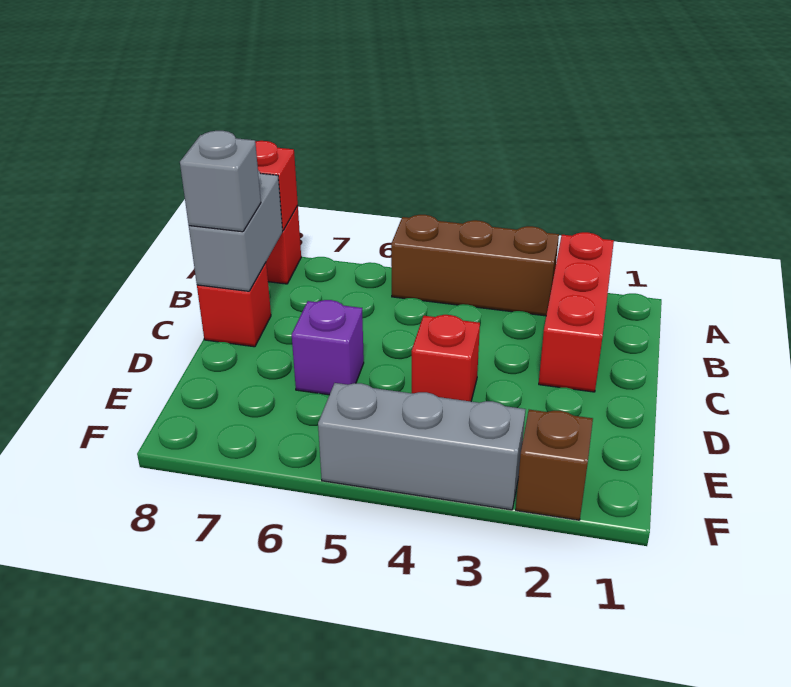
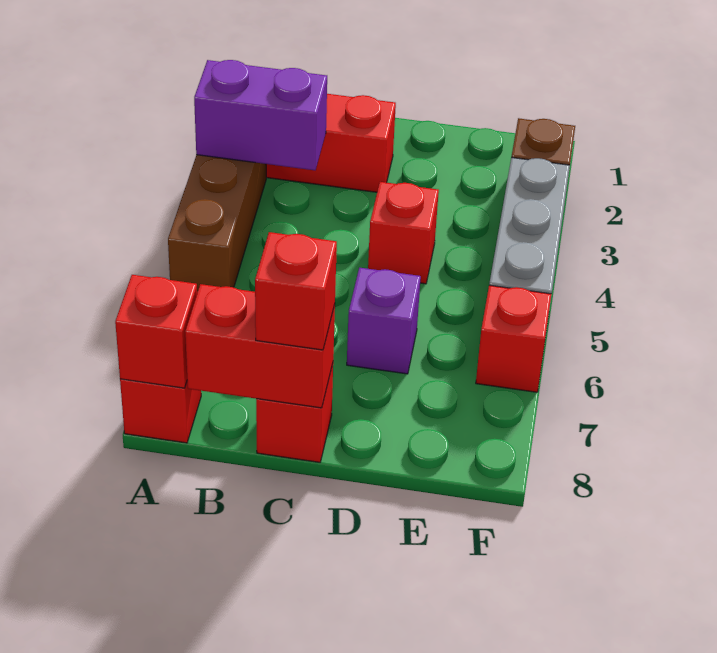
none -> purple brick A3:B3 level 2
grey brick B8:C8 level 2 -> red brick B8:C8 level 2
grey brick C8 level 3 -> red brick C8 level 3
none -> red brick F6 level 1

